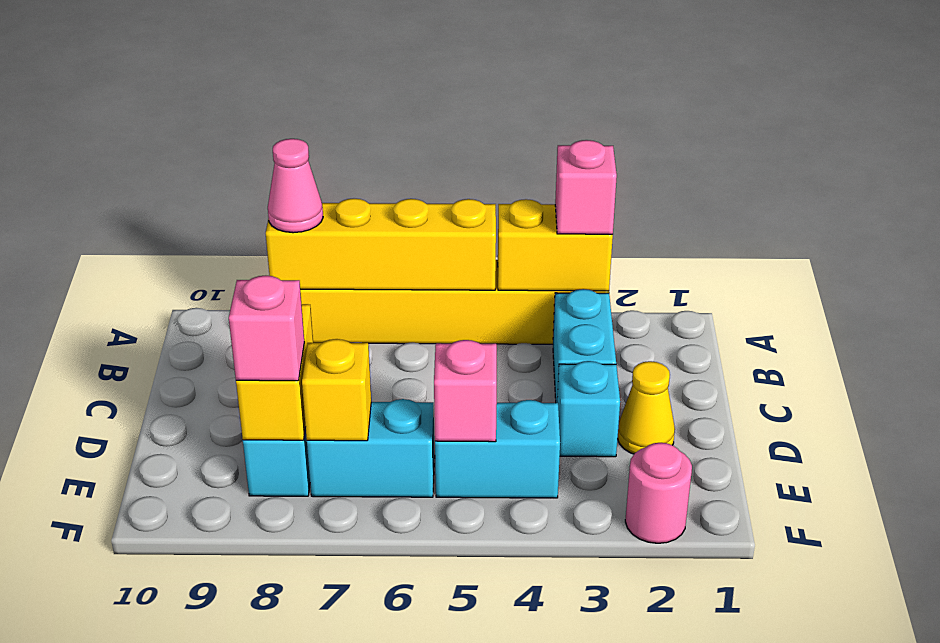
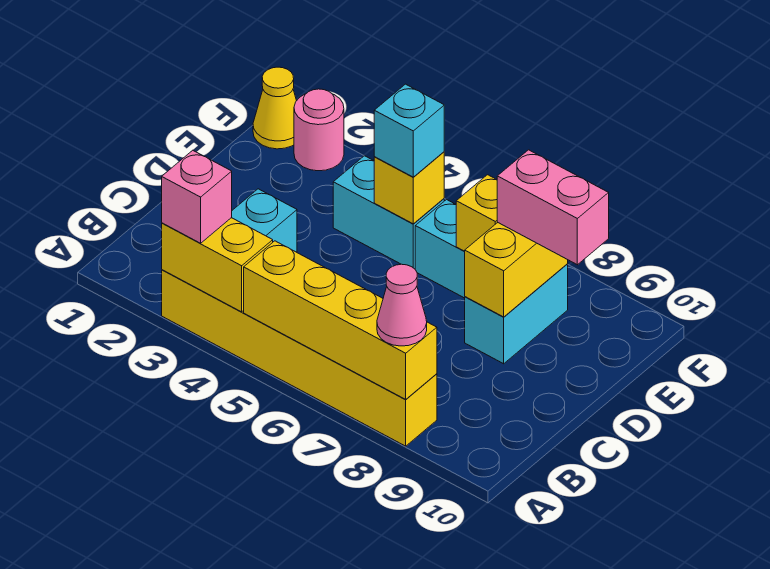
yellow cone D2 level 1 -> yellow cone F1 level 1
cyan brick D3 level 1 -> cyan brick E5 level 3
pink brick E5 level 2 -> yellow brick E5 level 2
pink brick E8 level 3 -> pink brick E8:E9 level 3

